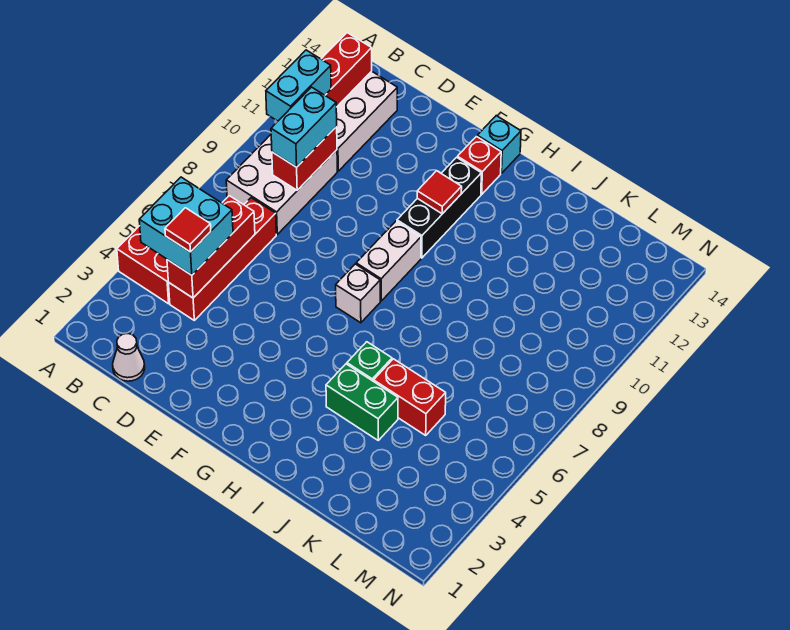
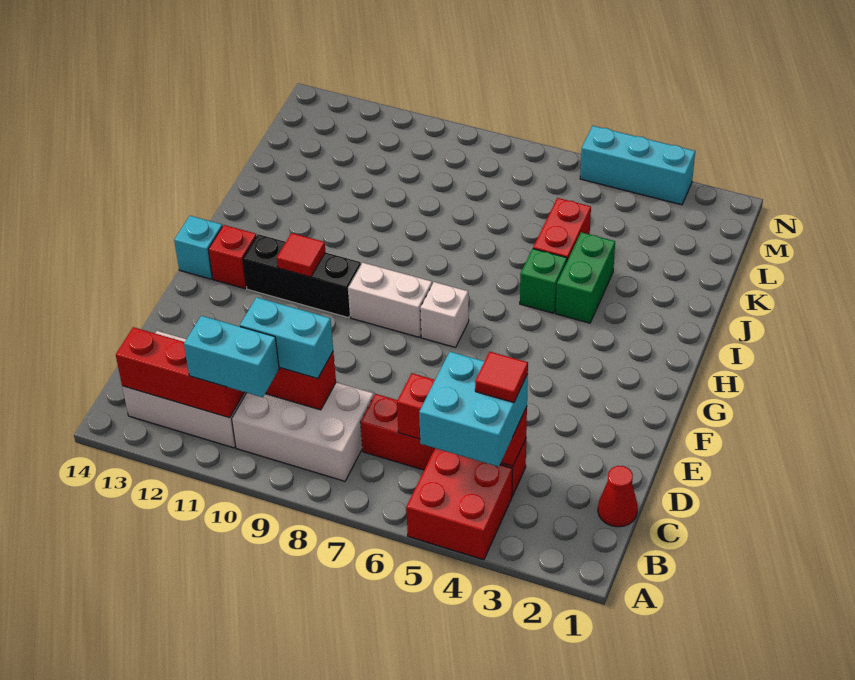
white cone C1 level 1 -> red cone C1 level 1
none -> cyan brick N3:N5 level 1

